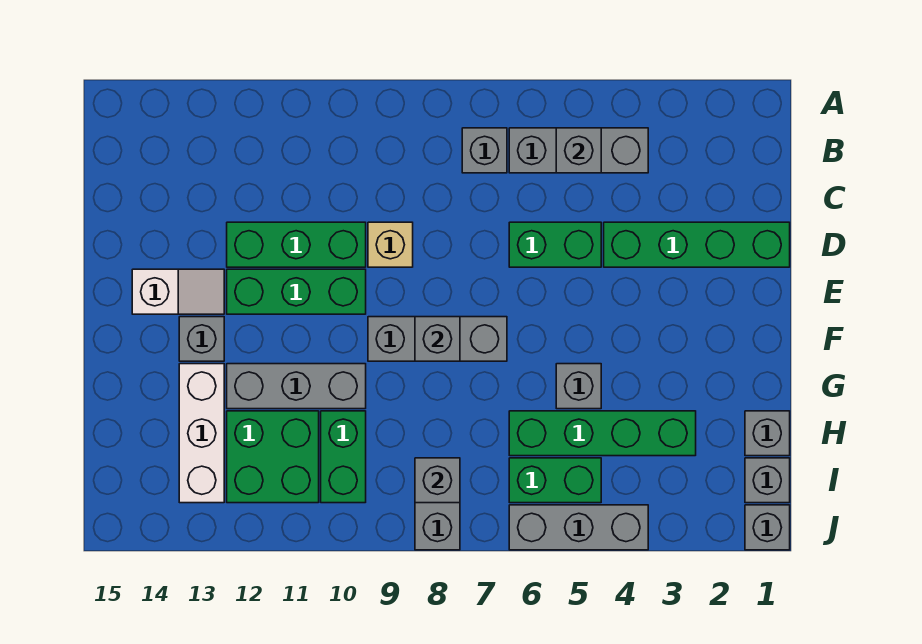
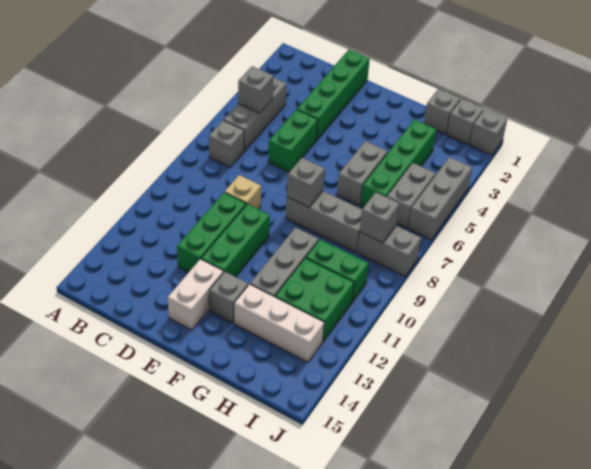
white slope E13:E14 level 1 top 14 -> white brick E13:E14 level 1
grey brick F7:F9 level 1 -> grey brick F8:H8 level 1
grey brick G5 level 1 -> grey brick G5:G6 level 1
green brick I5:I6 level 1 -> grey brick I5:I6 level 1

